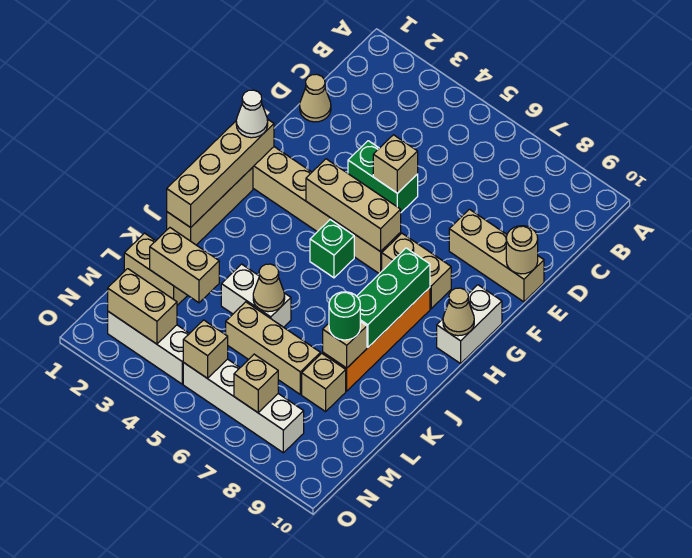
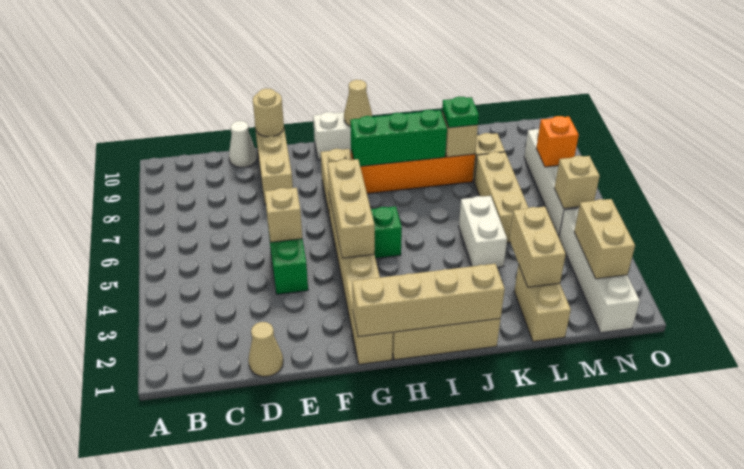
white cone G1 level 3 -> white cone D10 level 1
tan cone K5 level 2 -> none
green round brick K8 level 3 -> green plate K8 level 3
white brick N2:N4 level 1 -> white brick N1:N4 level 1
tan brick N7 level 2 -> orange brick N7 level 2

